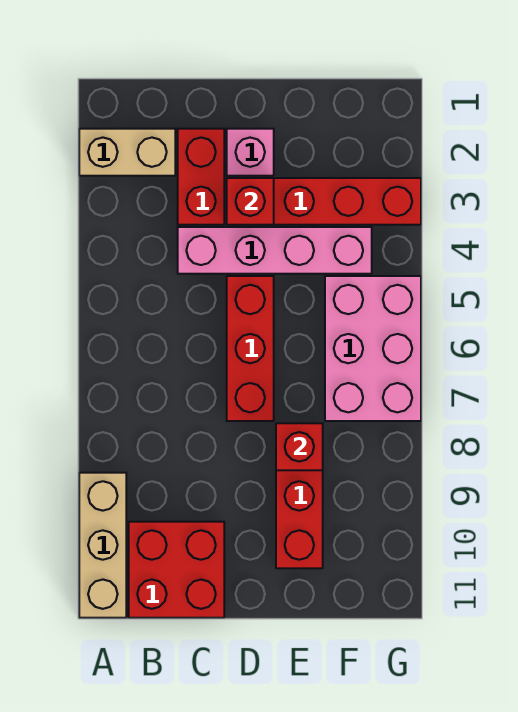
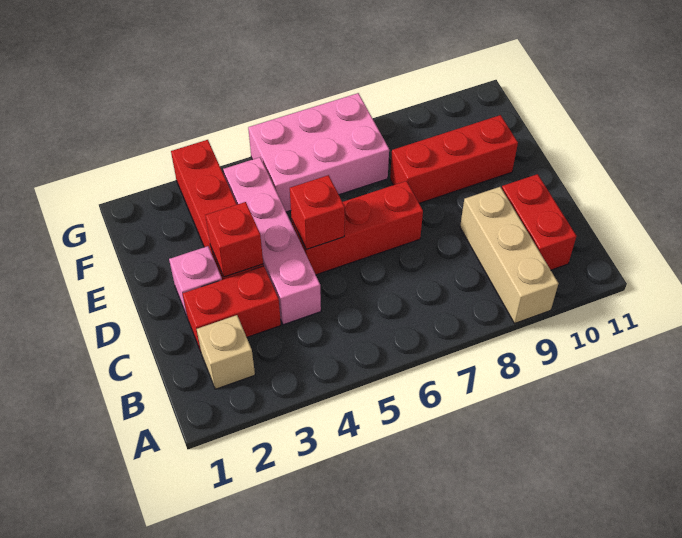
tan brick A2:B2 level 1 -> tan brick B2 level 1
tan brick A9:A11 level 1 -> tan brick A9:C9 level 1
red brick B10:C11 level 1 -> red brick B10:C10 level 1
red brick E8 level 2 -> red brick D5 level 2

